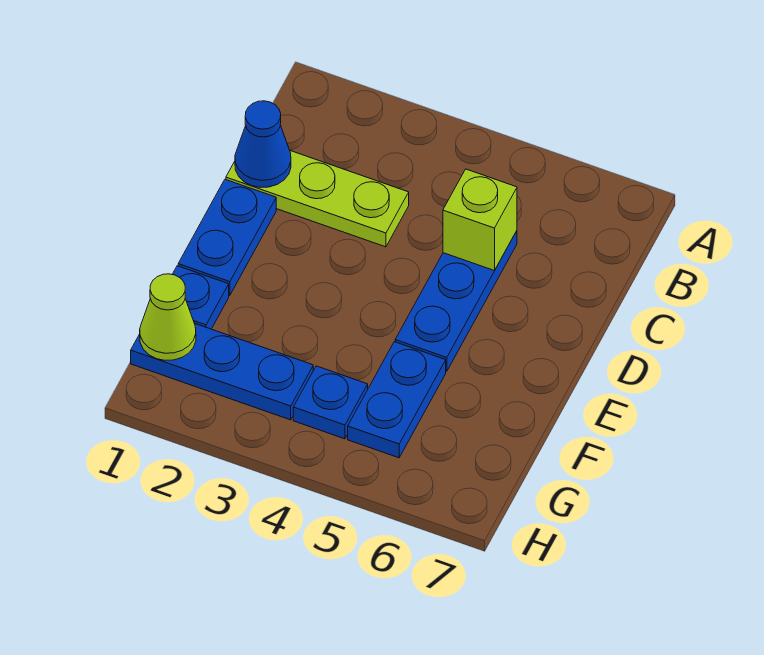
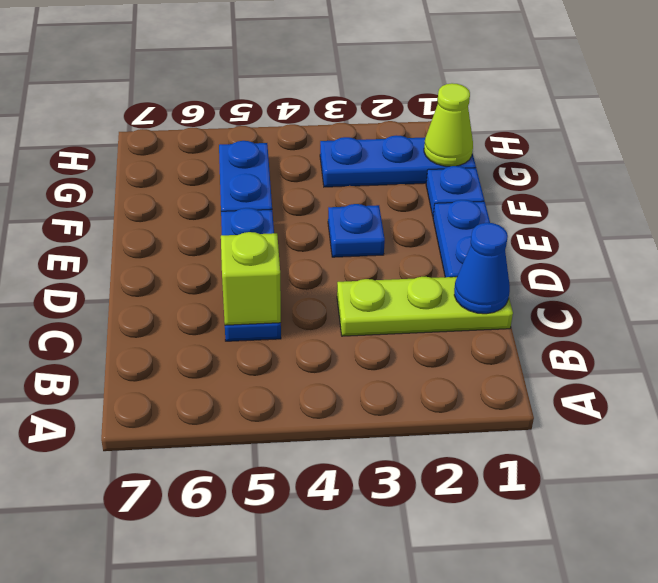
blue plate G4 level 1 -> blue plate E3 level 1

